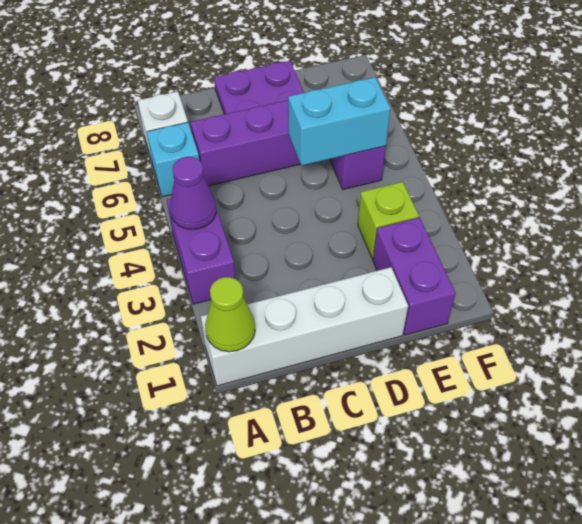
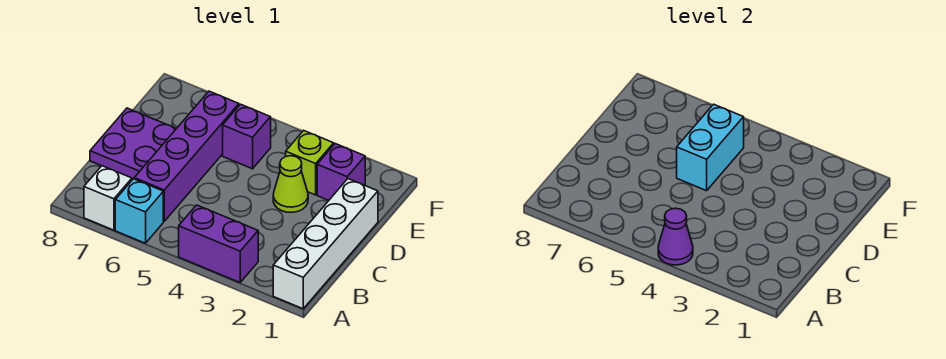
lime cone A1 level 2 -> lime cone D3 level 1
purple brick E1:E2 level 1 -> purple brick E2 level 1

